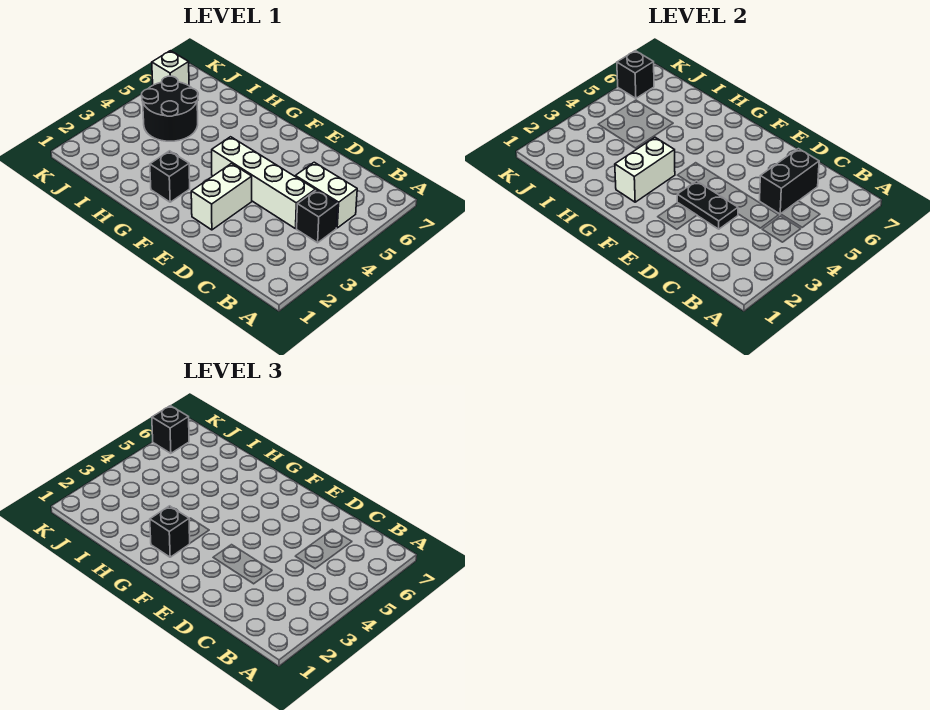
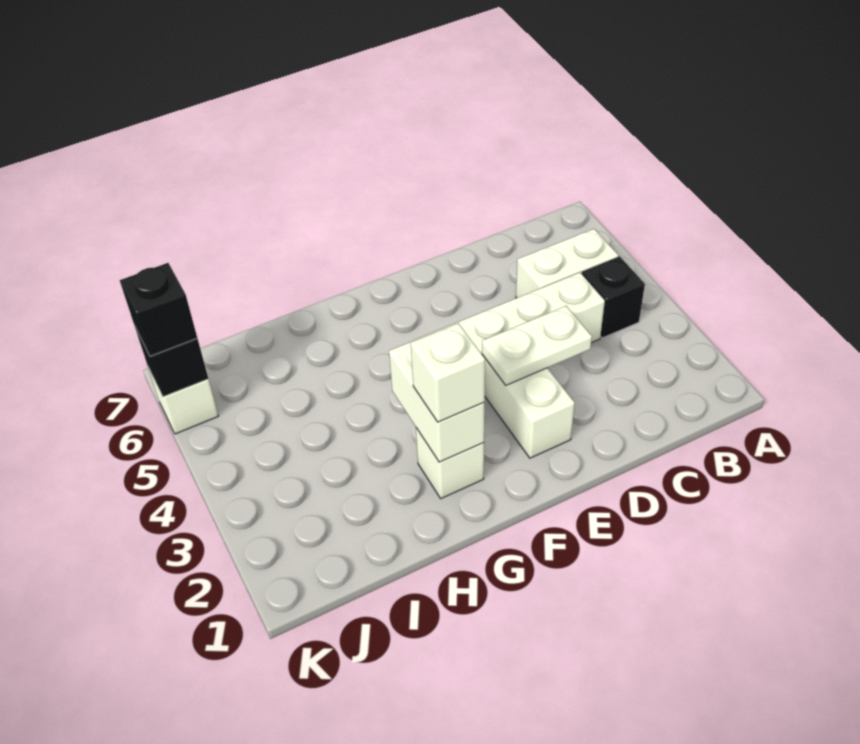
black brick C5:C6 level 2 -> none
black plate D3:E3 level 2 -> white plate D3:E3 level 2
black brick G2 level 1 -> white brick G2 level 1
black brick G2 level 3 -> white brick G2 level 3
black round brick I4:J5 level 1 -> none

